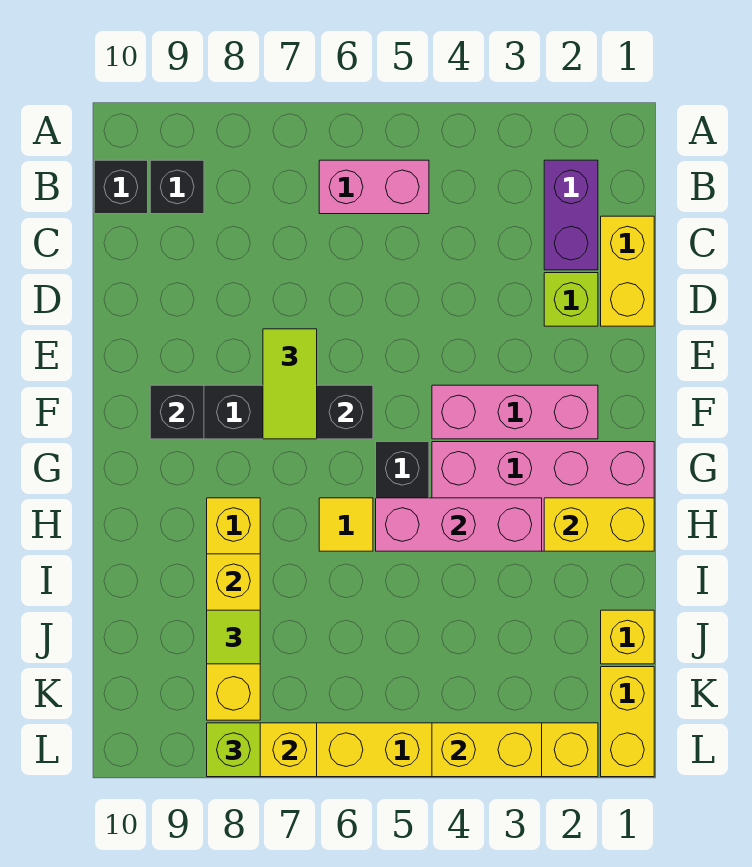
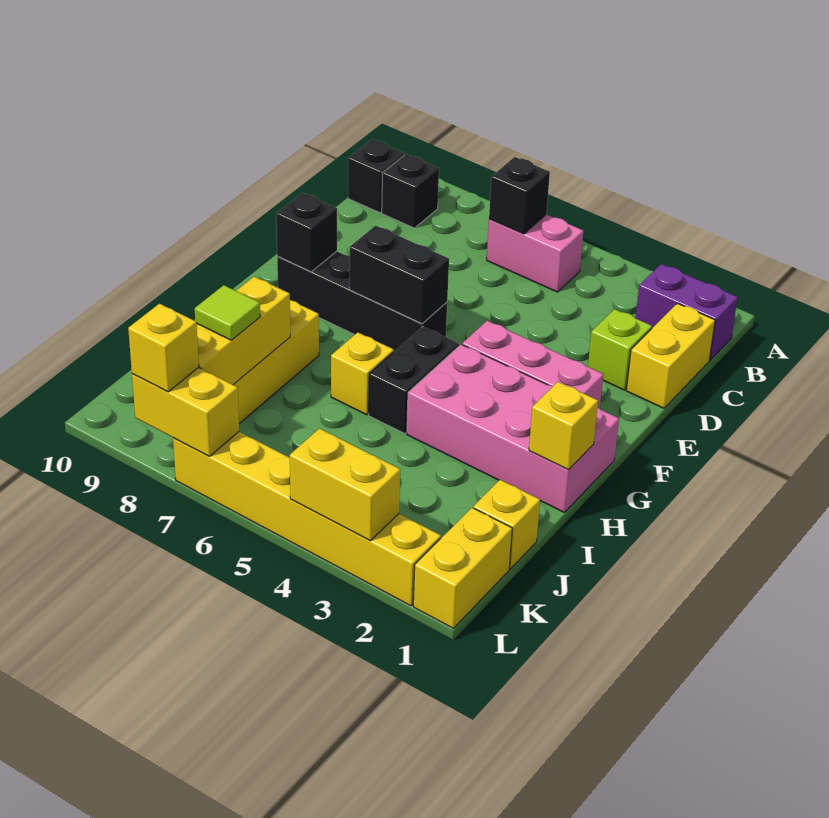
purple brick B2:C2 level 1 -> purple brick B1:B2 level 1
none -> black brick B6 level 2
lime tile E7:F7 level 3 -> none
yellow brick H1:H2 level 2 -> yellow brick H1 level 2
pink brick H3:H5 level 2 -> none
yellow tile H6 level 1 -> yellow brick H6 level 1
lime brick L8 level 3 -> yellow brick L8 level 3

